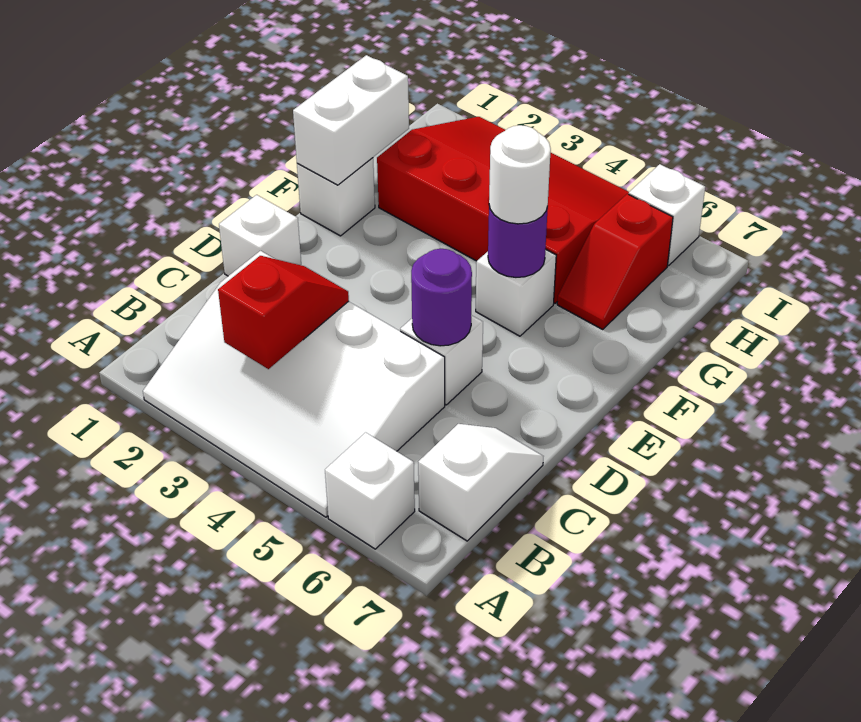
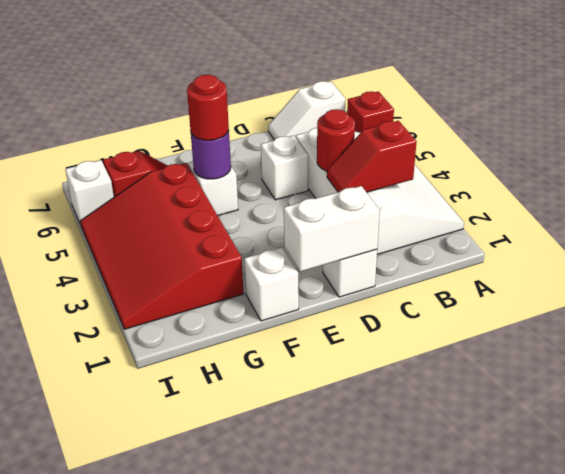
white brick A6 level 1 -> red brick A6 level 1
none -> red round brick C4 level 2
purple round brick D5 level 2 -> none
white brick F1:G1 level 2 -> white brick D1:E1 level 2
white round brick F5 level 3 -> red round brick F5 level 3

